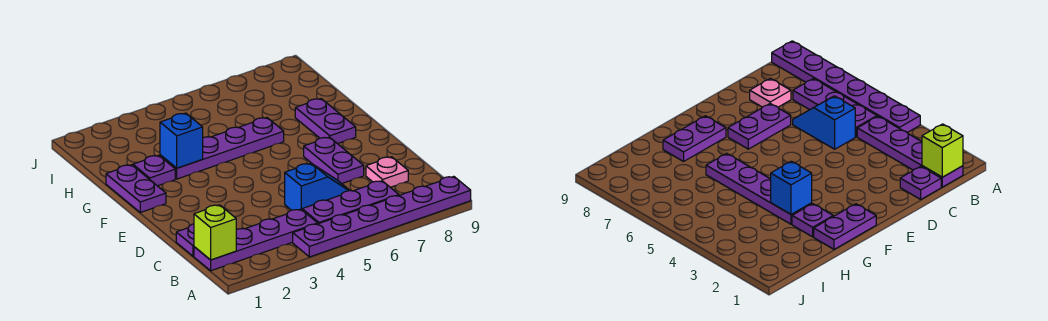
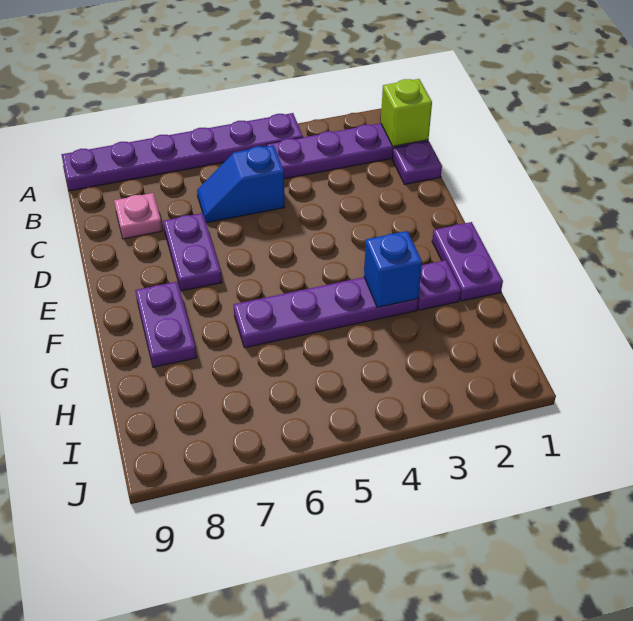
purple plate B5:B7 level 1 -> none

